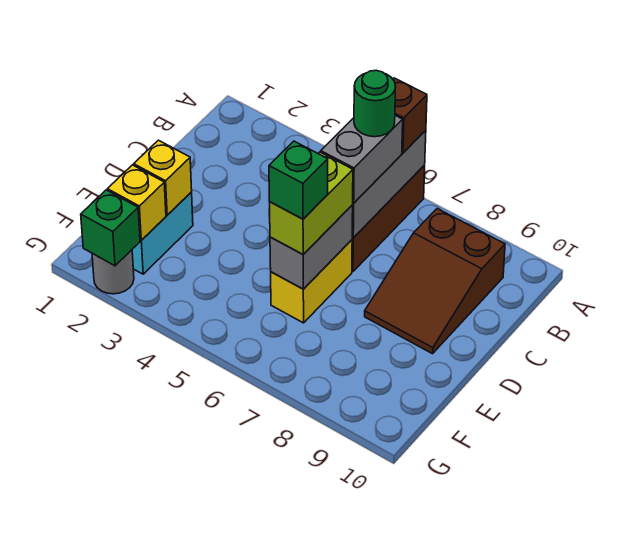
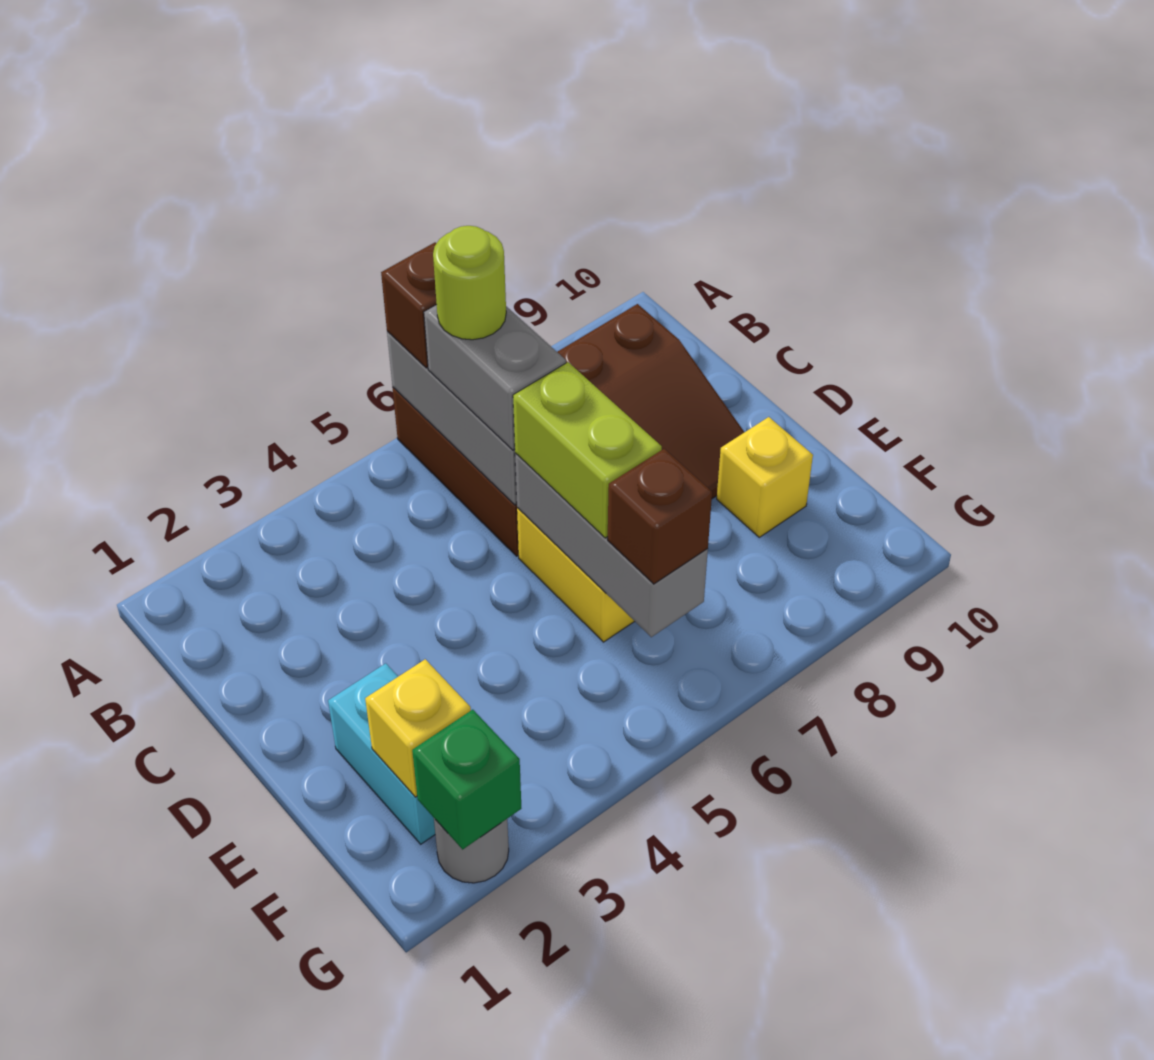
green round brick B6 level 4 -> lime round brick B6 level 4
grey brick D6:E6 level 2 -> grey brick D6:F6 level 2
yellow brick E2 level 2 -> yellow brick E9 level 1
green brick E6 level 4 -> none
none -> brown brick F6 level 3

